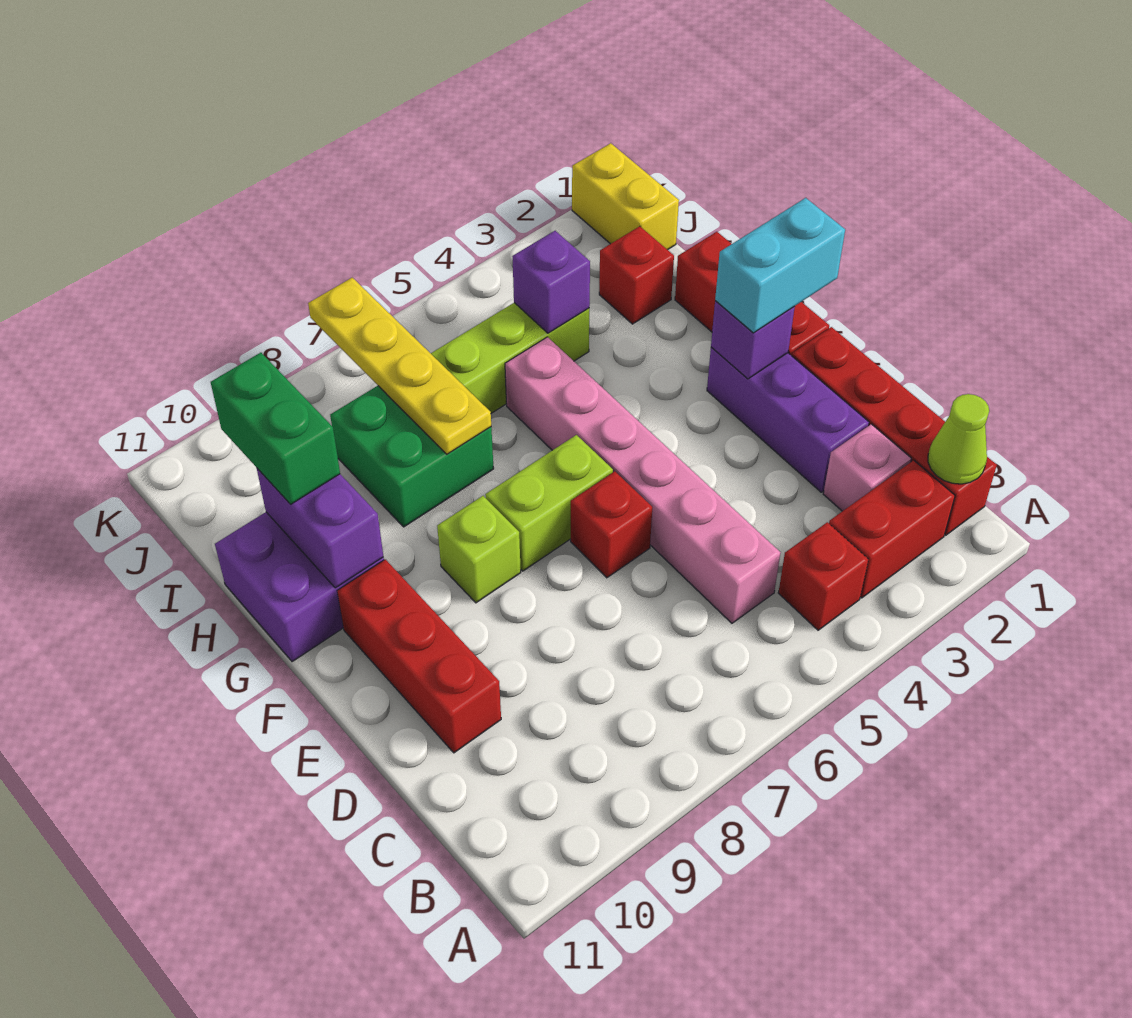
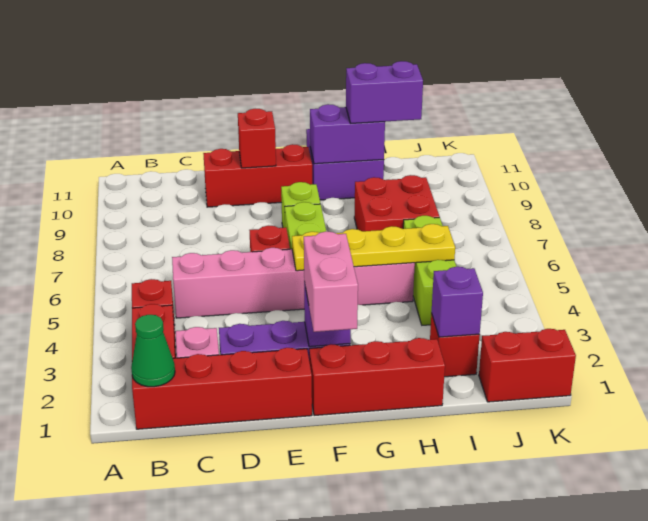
lime cone B1 level 2 -> green cone B1 level 2
none -> red brick E10 level 2
cyan brick F1:F2 level 3 -> pink brick F1:F2 level 3
green brick H7:I8 level 1 -> red brick H7:I8 level 1
yellow plate H7:K7 level 2 -> yellow plate F5:I5 level 2
green brick H10:I10 level 3 -> purple brick H10:I10 level 3
purple brick I4 level 2 -> purple brick I2 level 2
yellow brick J1:K1 level 1 -> red brick J1:K1 level 1

